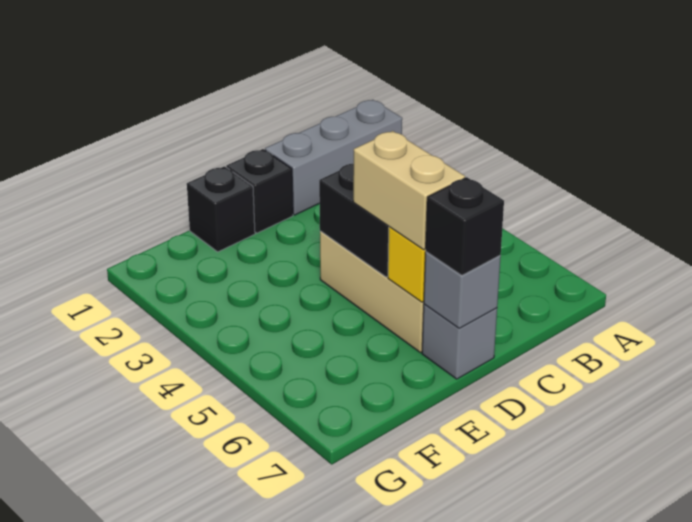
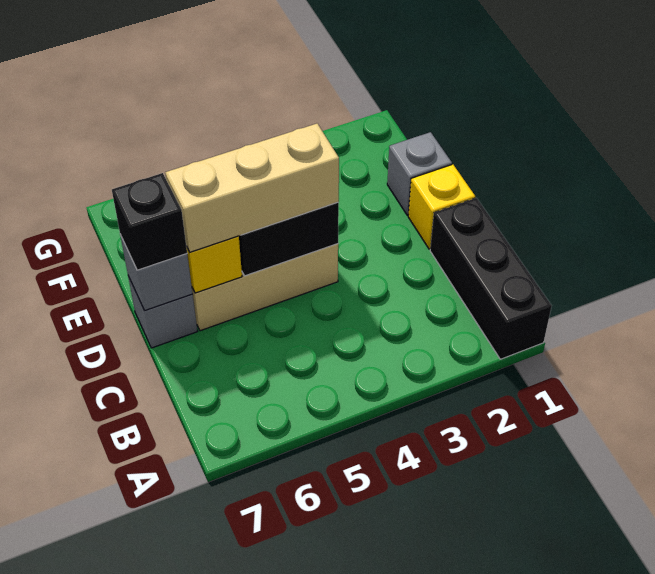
grey brick A1:C1 level 1 -> black brick A1:C1 level 1
black brick D1 level 1 -> yellow brick D1 level 1
tan brick D5:D6 level 3 -> tan brick D4:D6 level 3
black brick E1 level 1 -> grey brick E1 level 1

